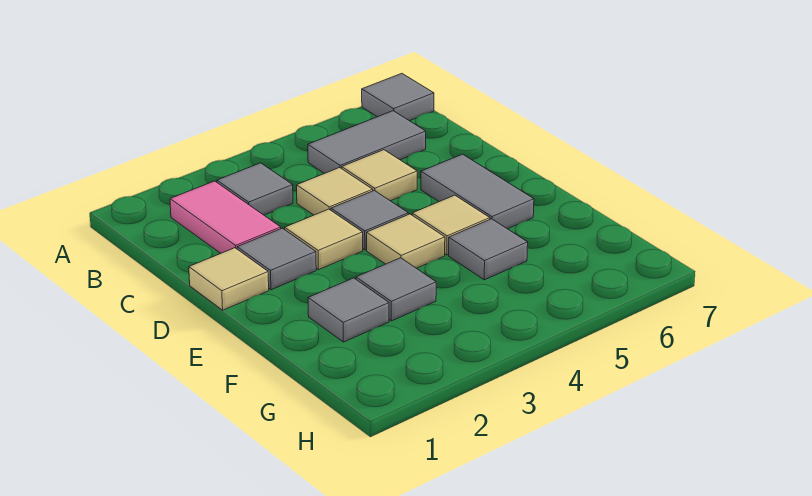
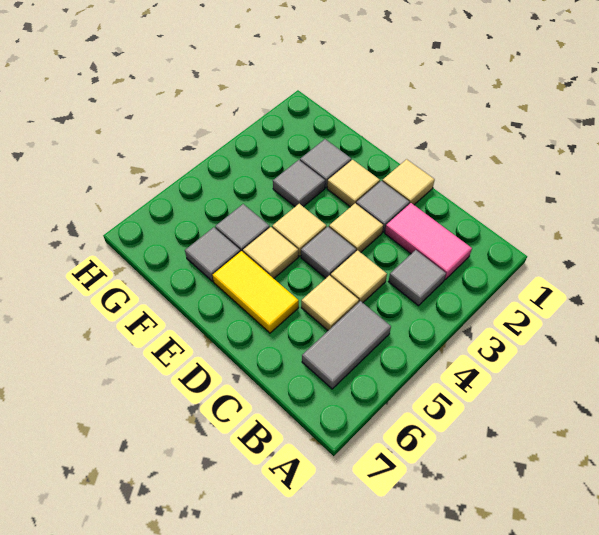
grey tile A7 level 1 -> grey tile F6 level 1
grey tile D6:E6 level 1 -> yellow tile D6:E6 level 1
none -> tan tile E2 level 1

